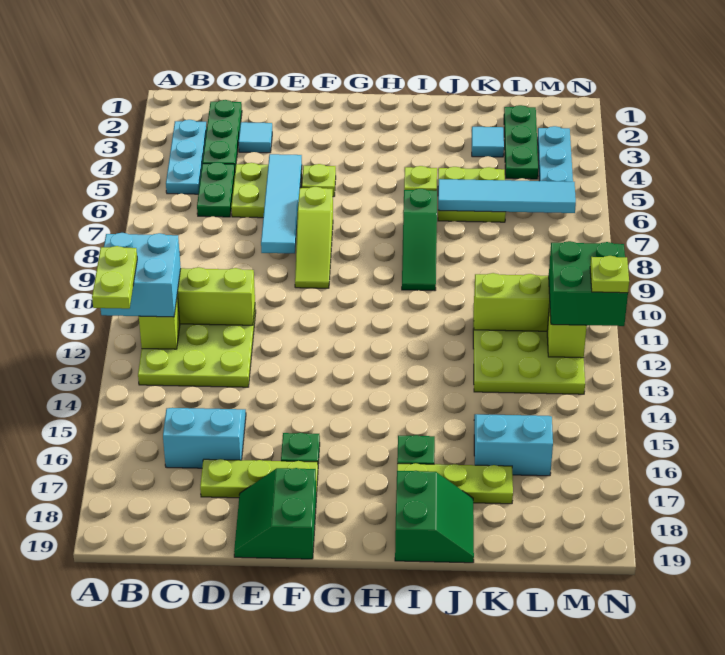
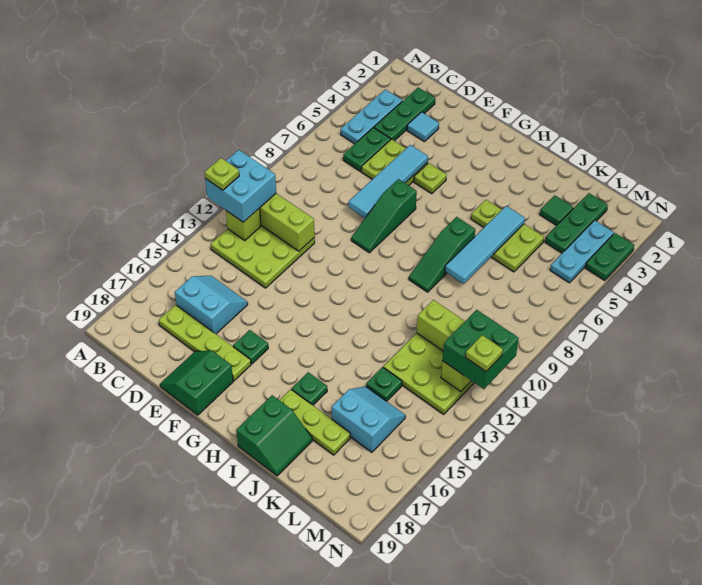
lime plate A12:A13 level 4 -> lime plate A12 level 4
lime plate D17:F17 level 1 -> lime plate C17:F17 level 1
lime slope F7:F9 level 1 top 7 -> green slope F7:F9 level 1 top 7
cyan tile J6:M6 level 2 -> cyan tile J5:J8 level 2
cyan tile K3 level 1 -> green tile K3 level 1
none -> green plate K14 level 1
none -> green plate N3:N4 level 1

